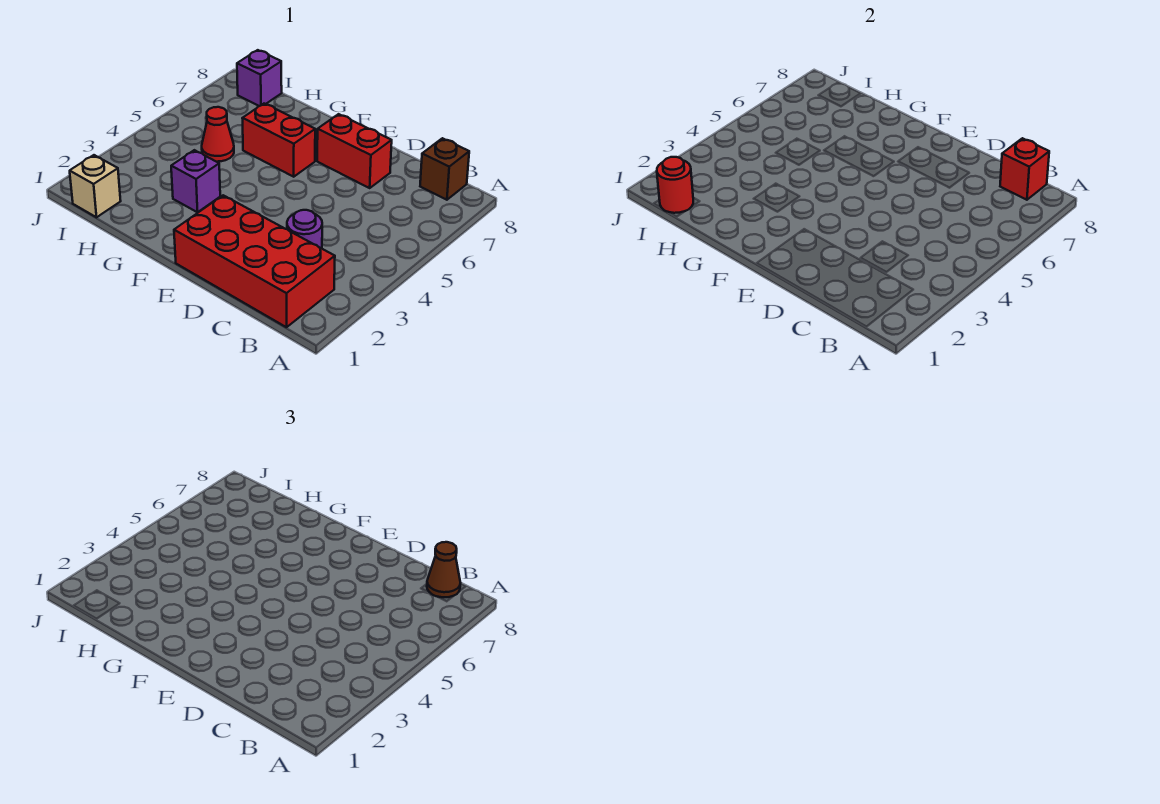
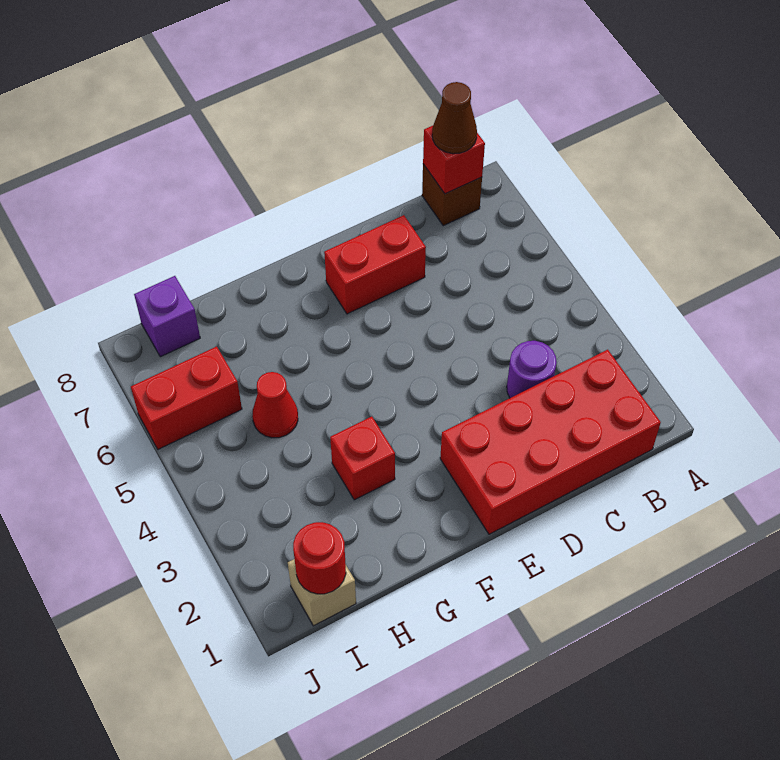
red brick F6:G6 level 1 -> red brick I6:J6 level 1
purple brick G3 level 1 -> red brick G3 level 1

